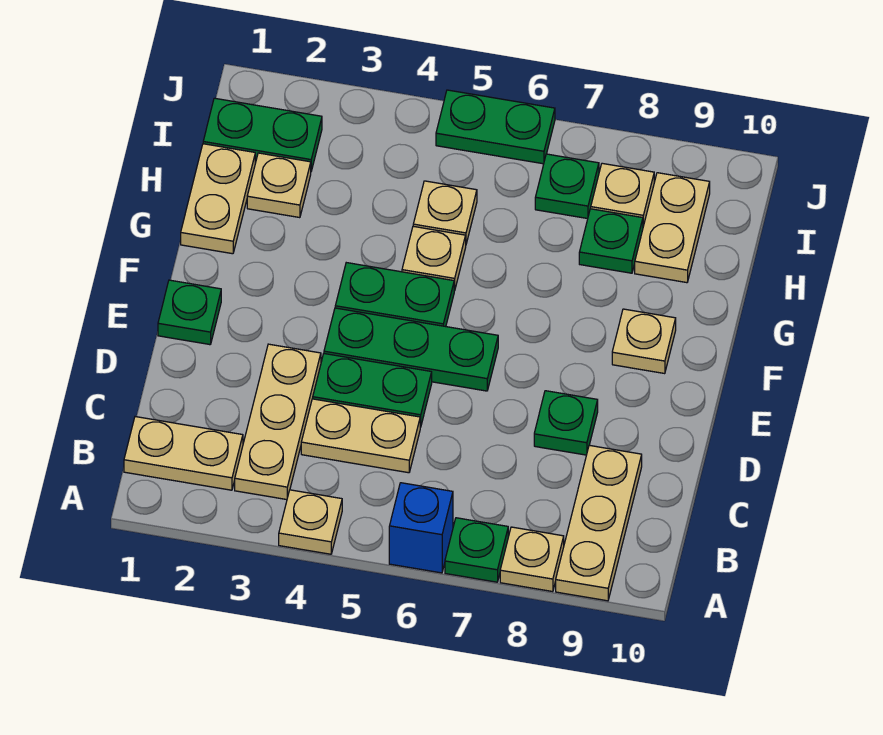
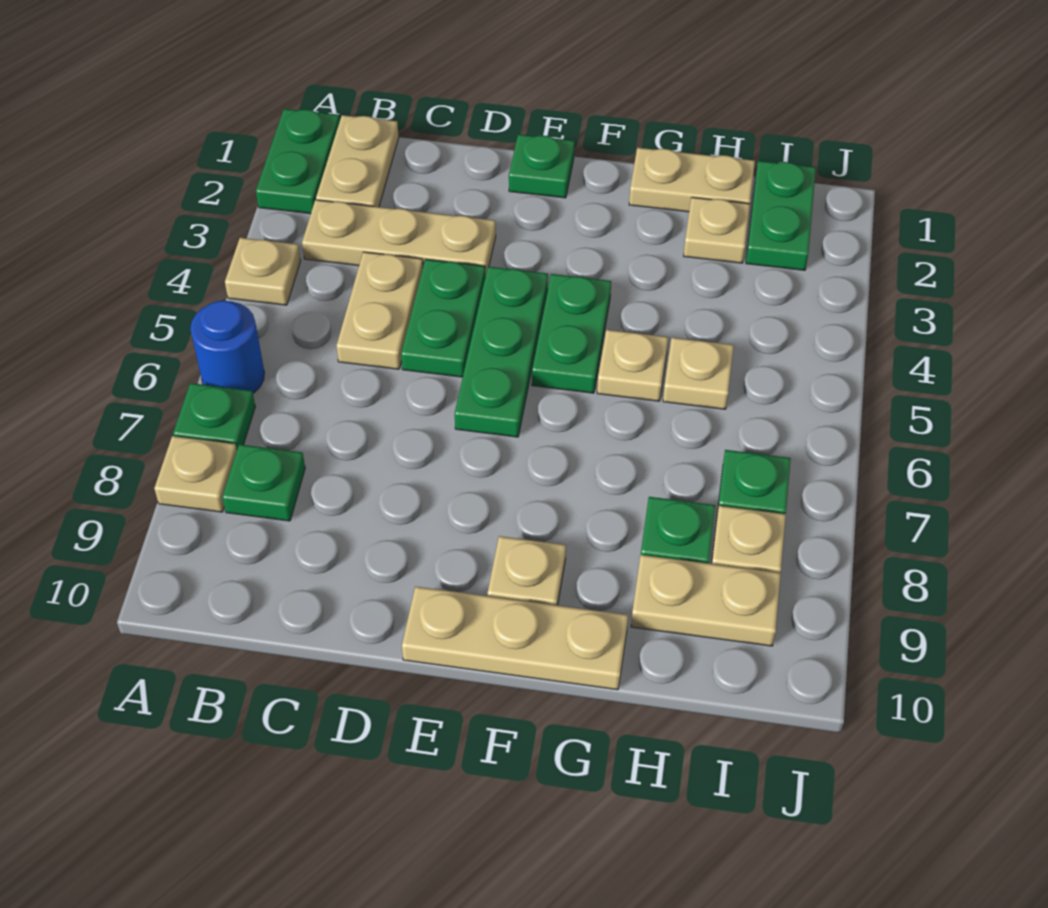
blue brick A6 level 1 -> blue round brick A6 level 1
tan plate A9:C9 level 1 -> tan plate E10:G10 level 1
green plate D8 level 1 -> green plate B8 level 1
green plate J5:J6 level 1 -> green plate A1:A2 level 1

